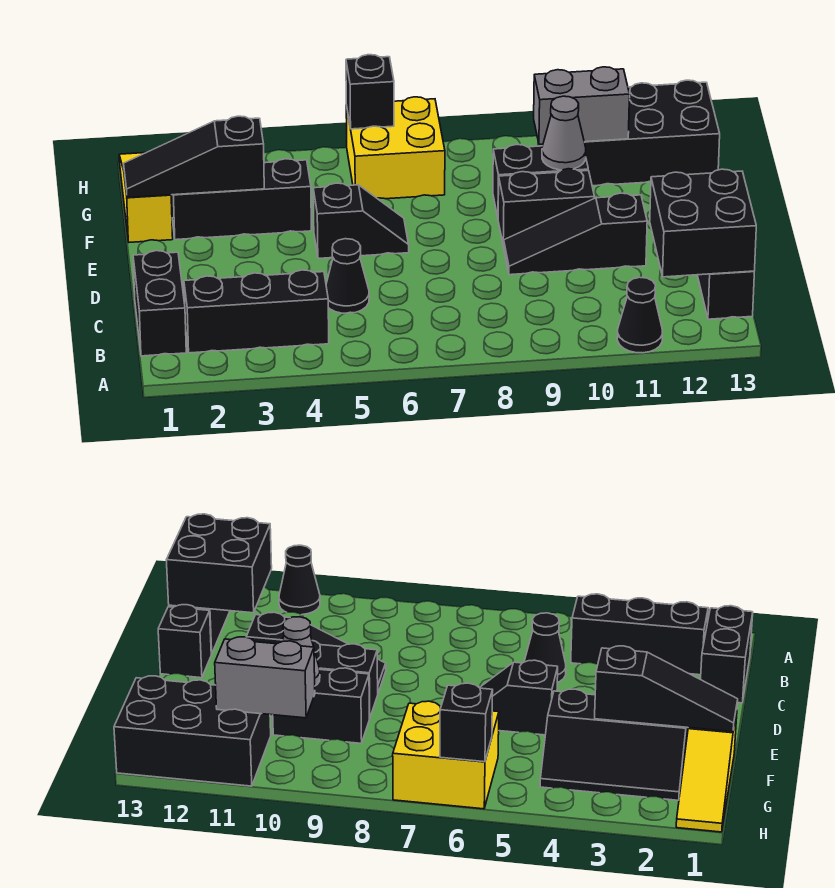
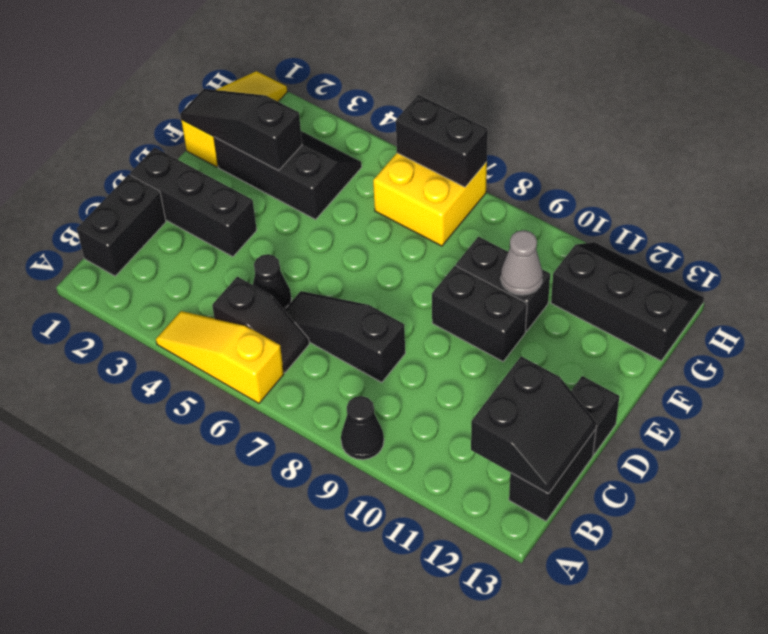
none -> yellow slope A4:A6 level 1 top 6
black cone A11 level 1 -> black cone A9 level 1
black brick B2:B4 level 1 -> black brick D1:D3 level 1
black brick B12:C13 level 2 -> black slope B12:C13 level 2 top 12
black slope D9:D11 level 1 top 11 -> black slope C6:C8 level 1 top 8
black slope E5:E6 level 1 top 5 -> black slope B5:B6 level 1 top 5
grey brick G10:G11 level 2 -> none
black brick G11:H13 level 1 -> black slope G11:H13 level 1 top G
black brick H6 level 2 -> black brick H6:H7 level 2

